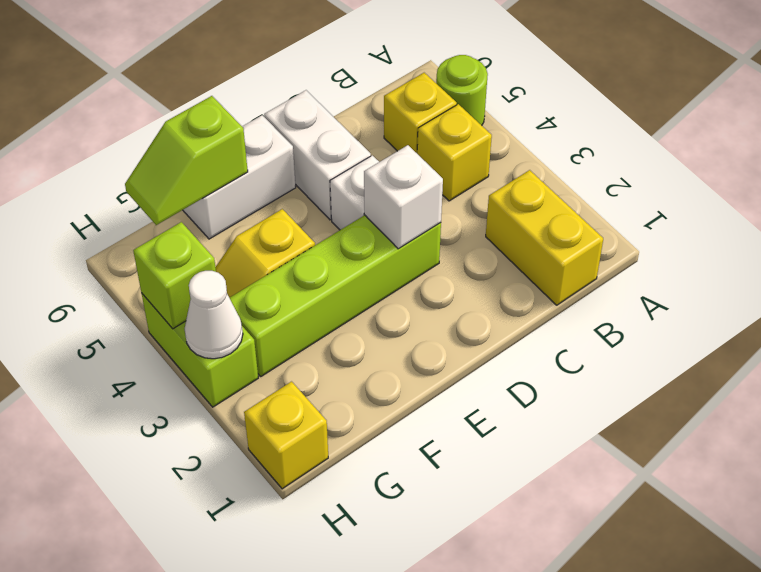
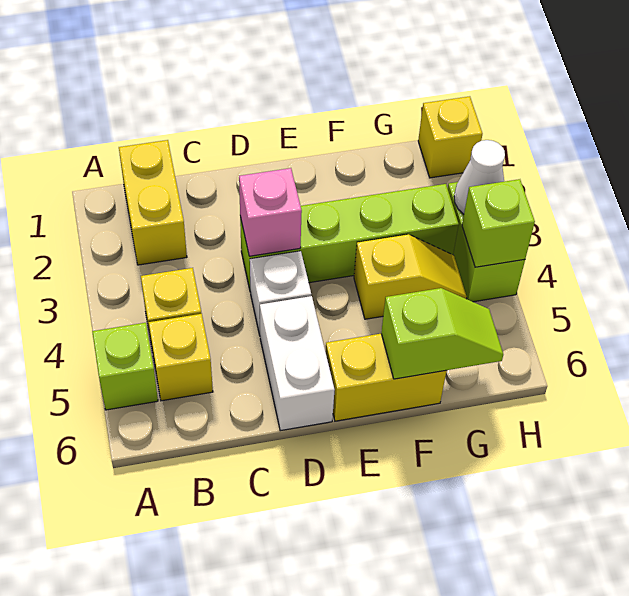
lime round brick A5 level 1 -> lime brick A5 level 1
white brick D3 level 2 -> pink brick D3 level 2
white brick E6:F6 level 1 -> yellow brick E6:F6 level 1

